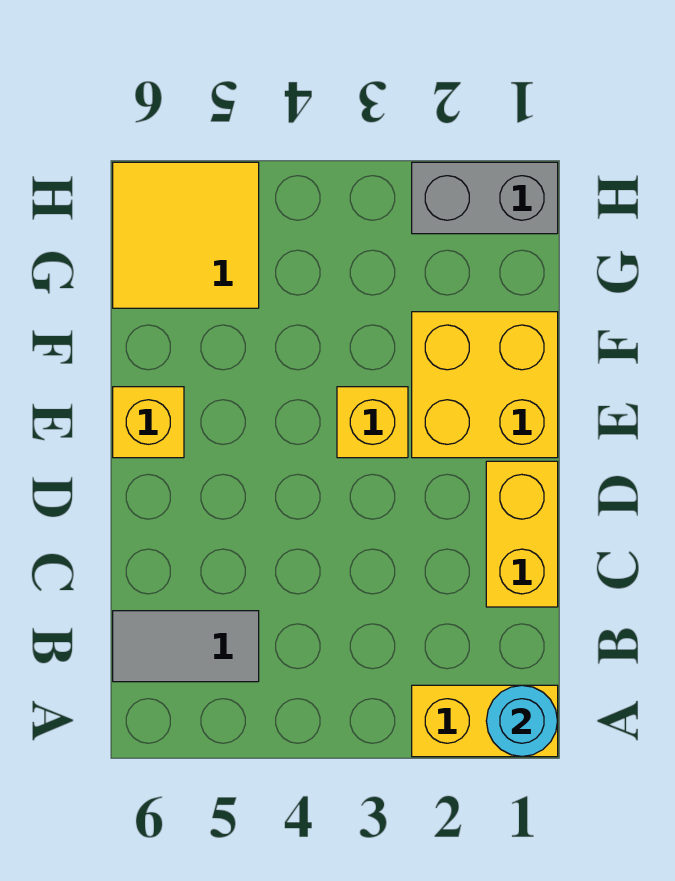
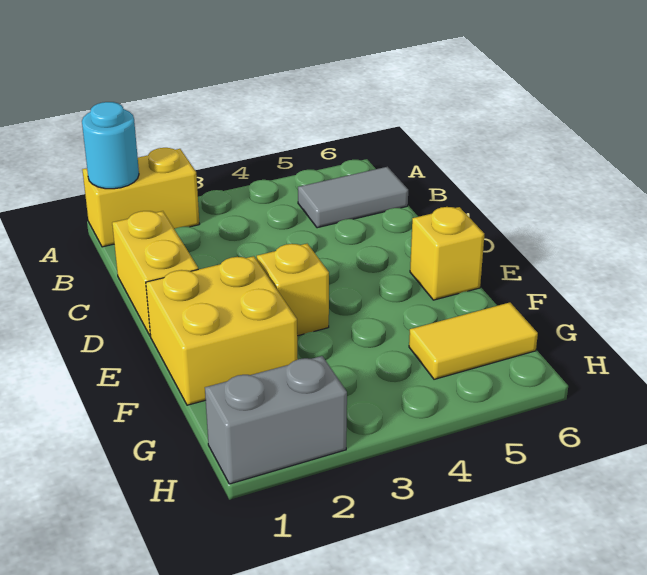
yellow tile G5:H6 level 1 -> yellow tile G5:G6 level 1

